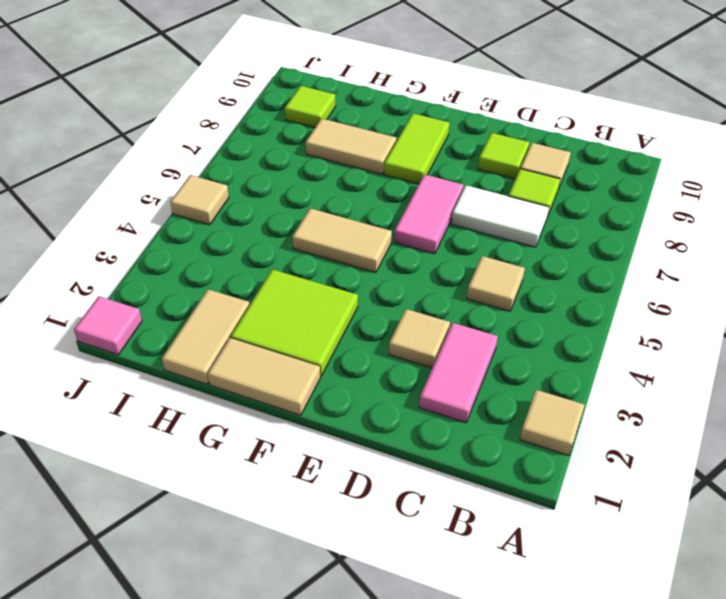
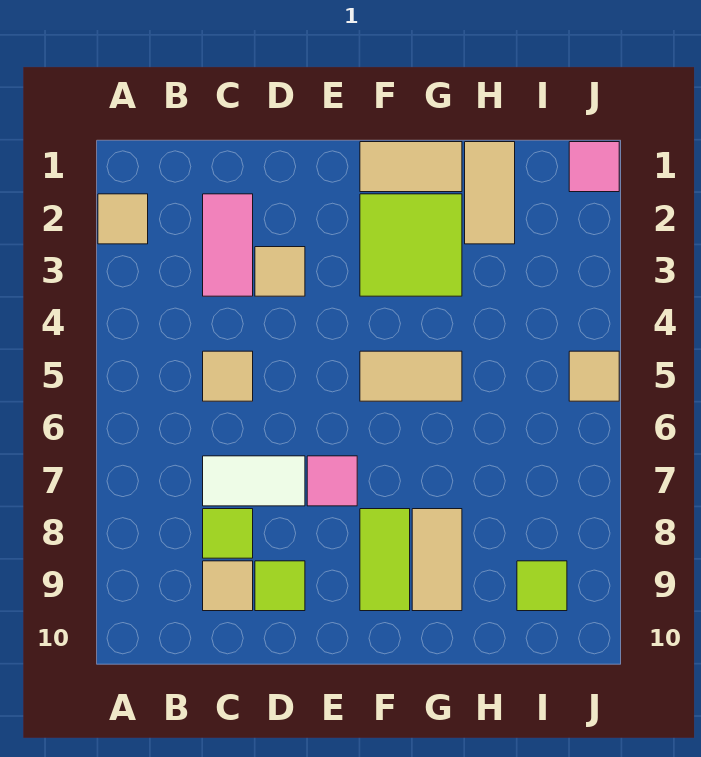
pink tile E6:E7 level 1 -> pink tile E7 level 1
tan tile G8:H8 level 1 -> tan tile G8:G9 level 1

